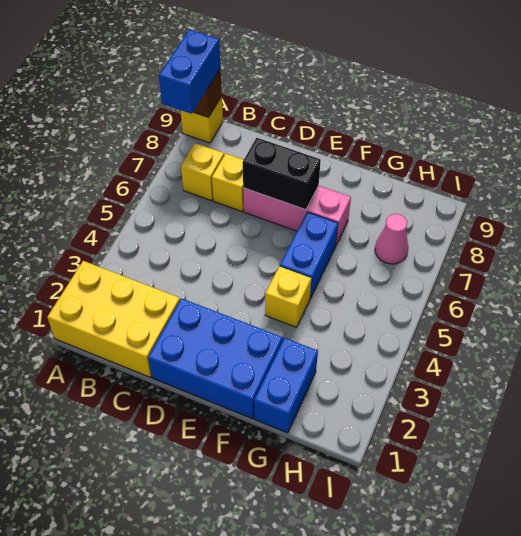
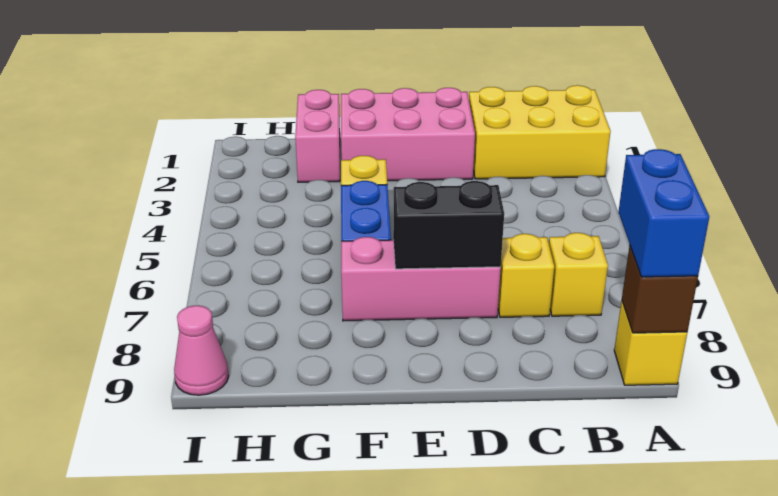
blue brick D1:F2 level 1 -> pink brick D1:F2 level 1
blue brick G1:G2 level 1 -> pink brick G1:G2 level 1
pink cone H7 level 1 -> pink cone I9 level 1

